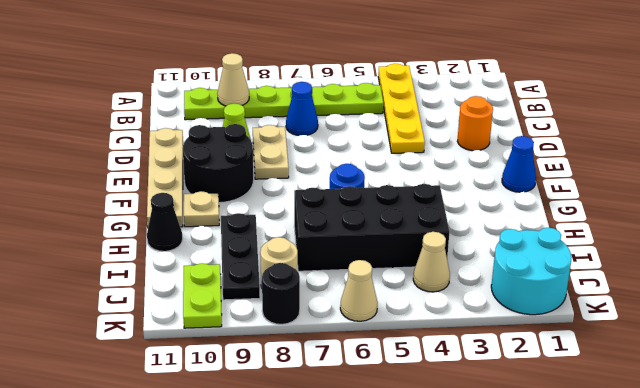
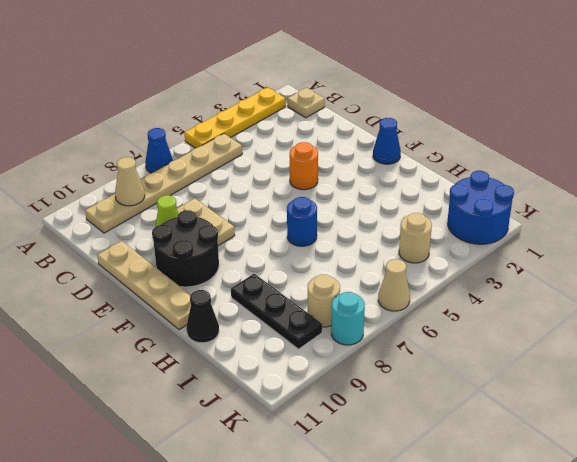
yellow plate A4:D4 level 1 -> yellow plate A2:A5 level 1
lime plate B5:B10 level 1 -> tan plate B5:B10 level 1
blue cone C7 level 1 -> blue cone A7 level 1
orange round brick D2 level 1 -> orange round brick E4 level 1
tan plate G10 level 1 -> tan plate B1 level 1
black brick H4:I7 level 1 -> none
cyan round brick J1:K2 level 1 -> blue round brick J1:K2 level 1
tan cone J4 level 1 -> tan round brick J4 level 1
lime plate J10:K10 level 1 -> none
black round brick K8 level 1 -> cyan round brick K8 level 1

